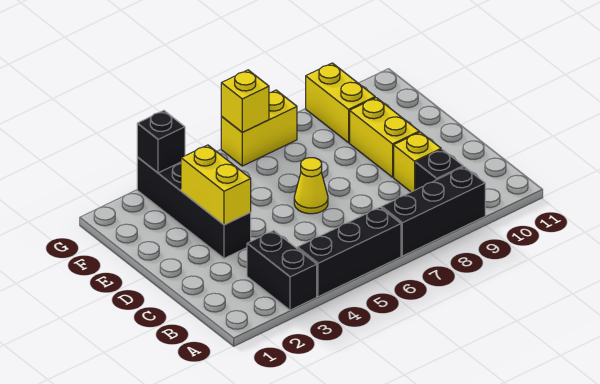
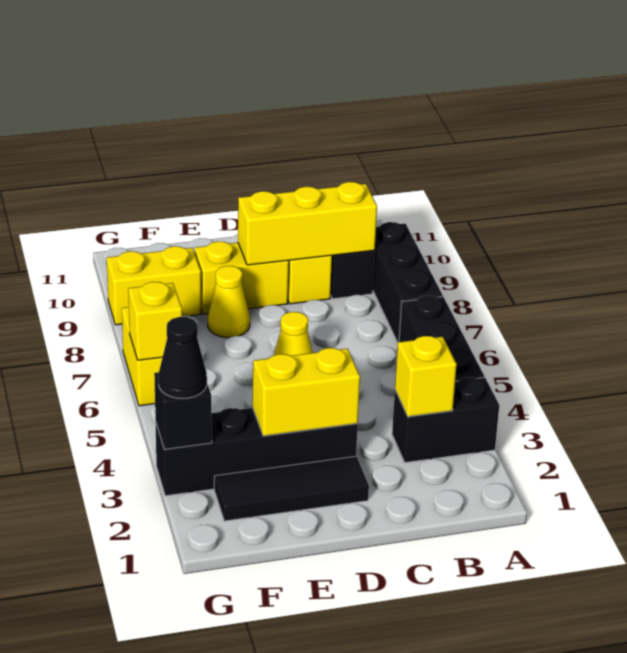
none -> yellow brick B3 level 2
none -> yellow brick B9:D9 level 2
none -> black tile D2:F2 level 1
none -> yellow cone E8 level 1
none -> black cone G3 level 3

